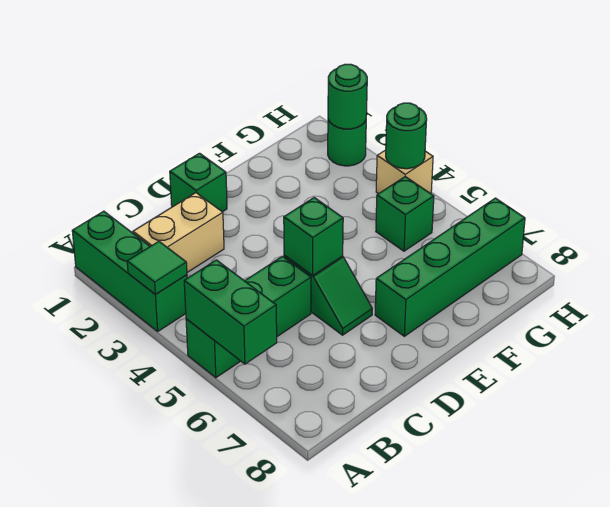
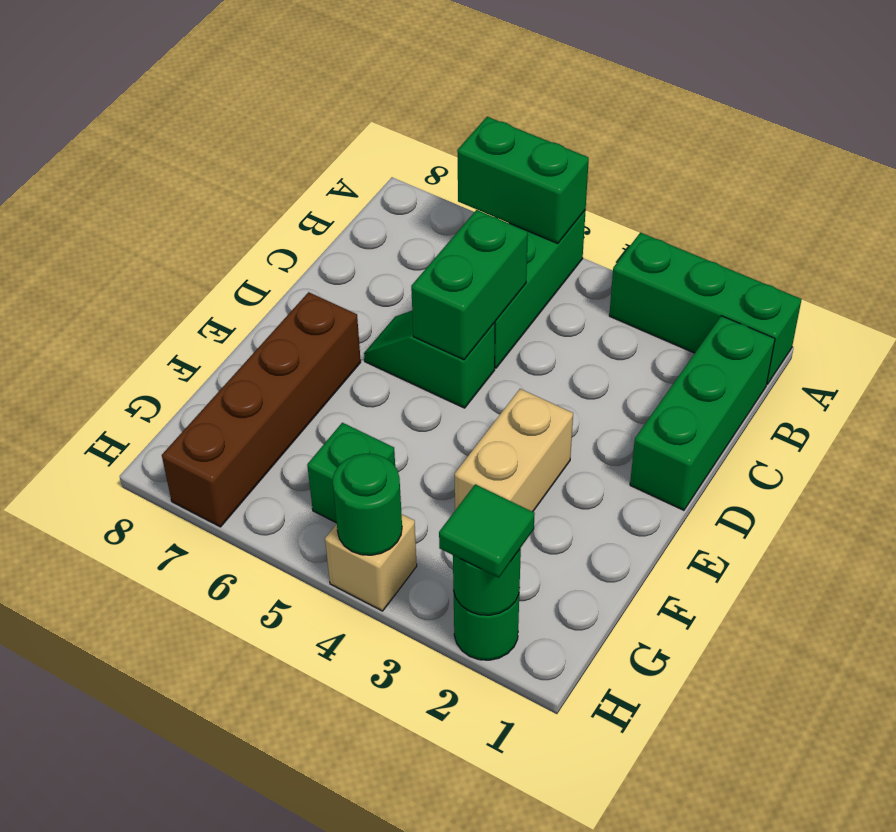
green tile A3 level 2 -> green tile H2 level 3
tan brick B2:C2 level 1 -> tan brick E3:F3 level 1
green brick D1 level 1 -> green brick B1:D1 level 1
green brick D5 level 2 -> green brick C5:D5 level 2
green brick E7:H7 level 1 -> brown brick E7:H7 level 1

